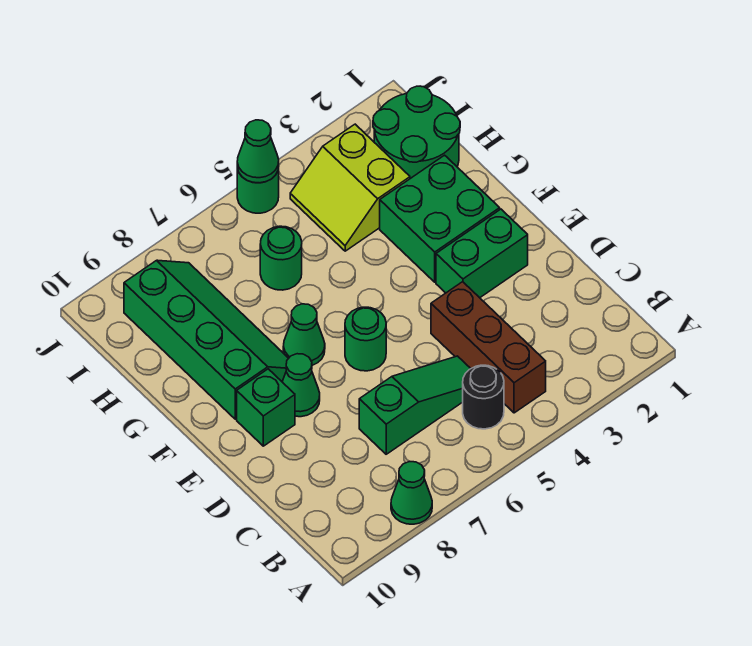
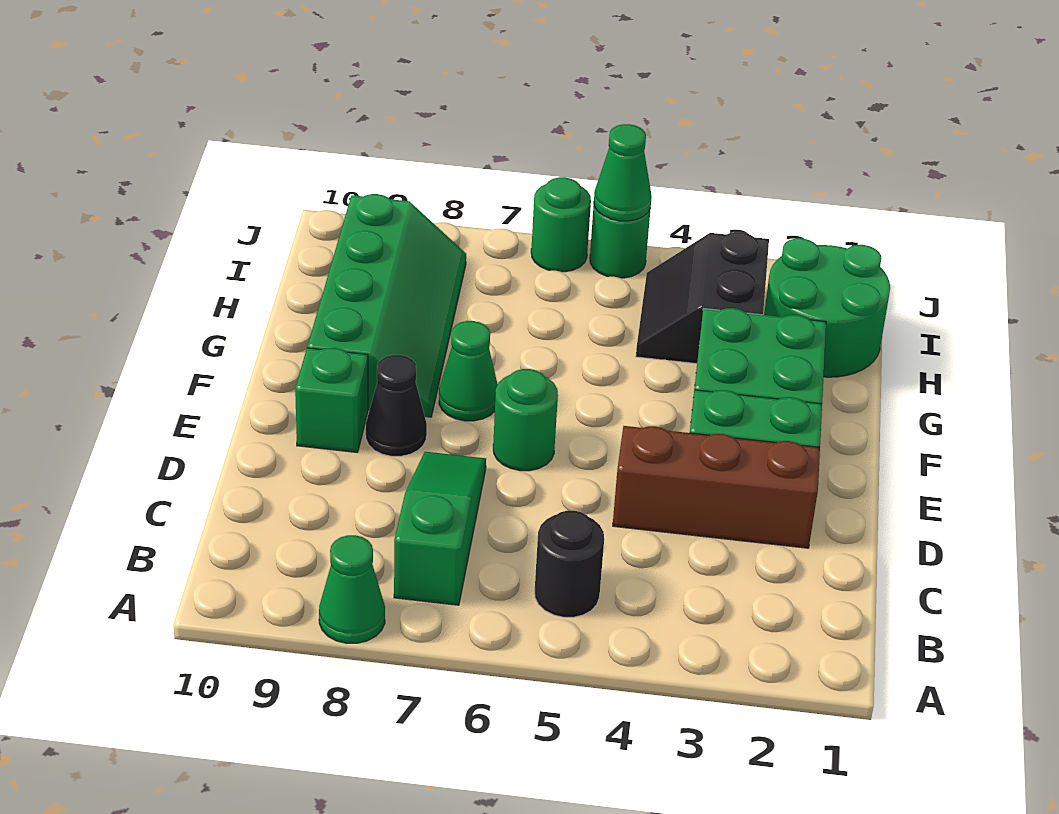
brown brick B4:D4 level 1 -> brown brick D2:D4 level 1
green slope C5:C7 level 1 top 7 -> green slope B7:D7 level 1 top B
green cone E8 level 1 -> black cone E8 level 1
lime slope H3:I4 level 1 top 3 -> black slope H3:I4 level 1 top 3
green round brick H6 level 1 -> green round brick J6 level 1

